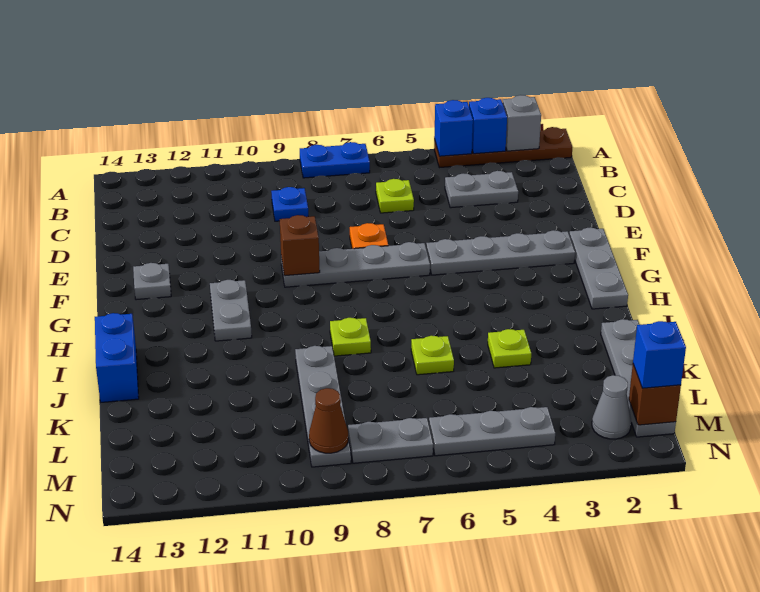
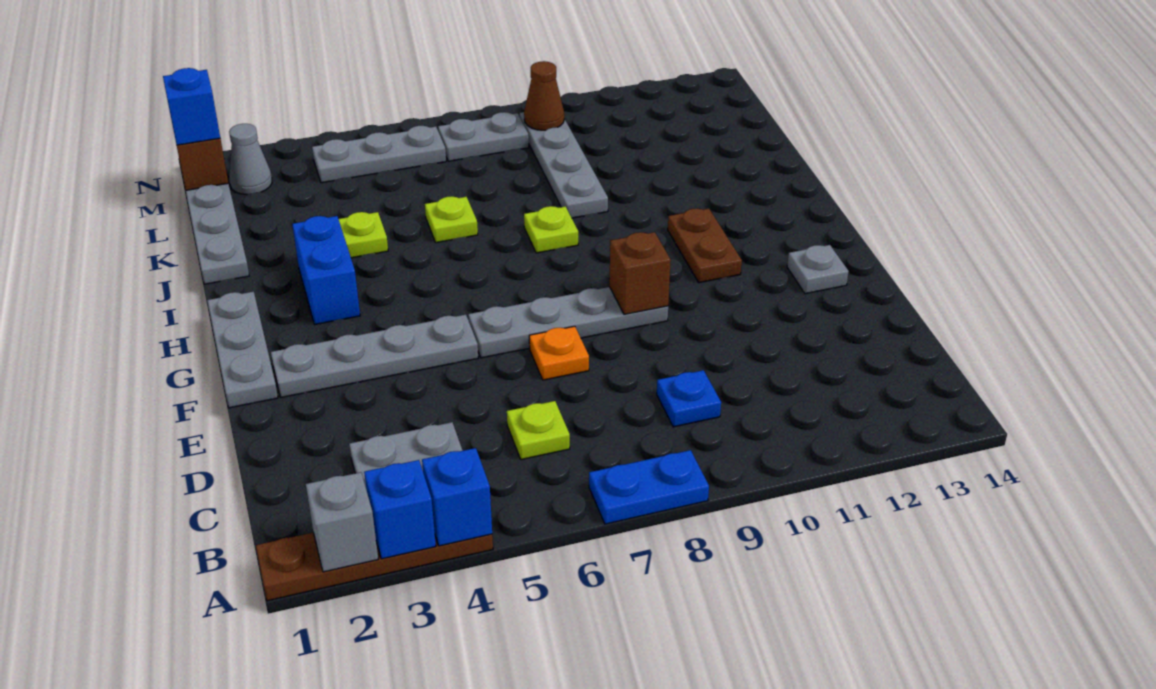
grey plate G11:H11 level 1 -> brown plate G11:H11 level 1
blue brick I14:J14 level 1 -> blue brick H3:I3 level 1

